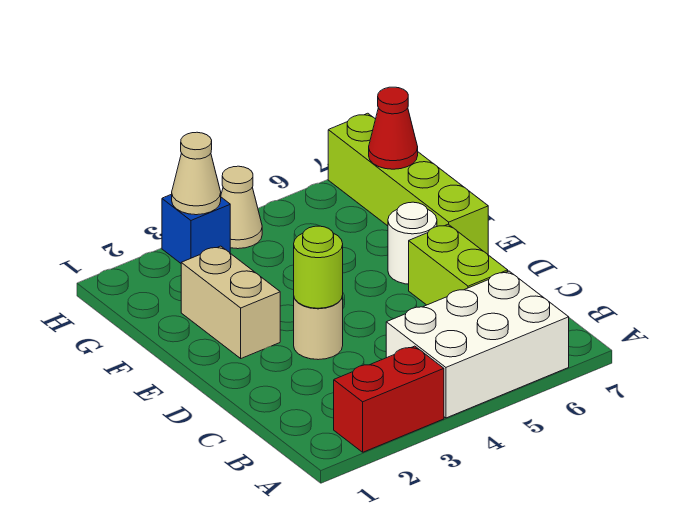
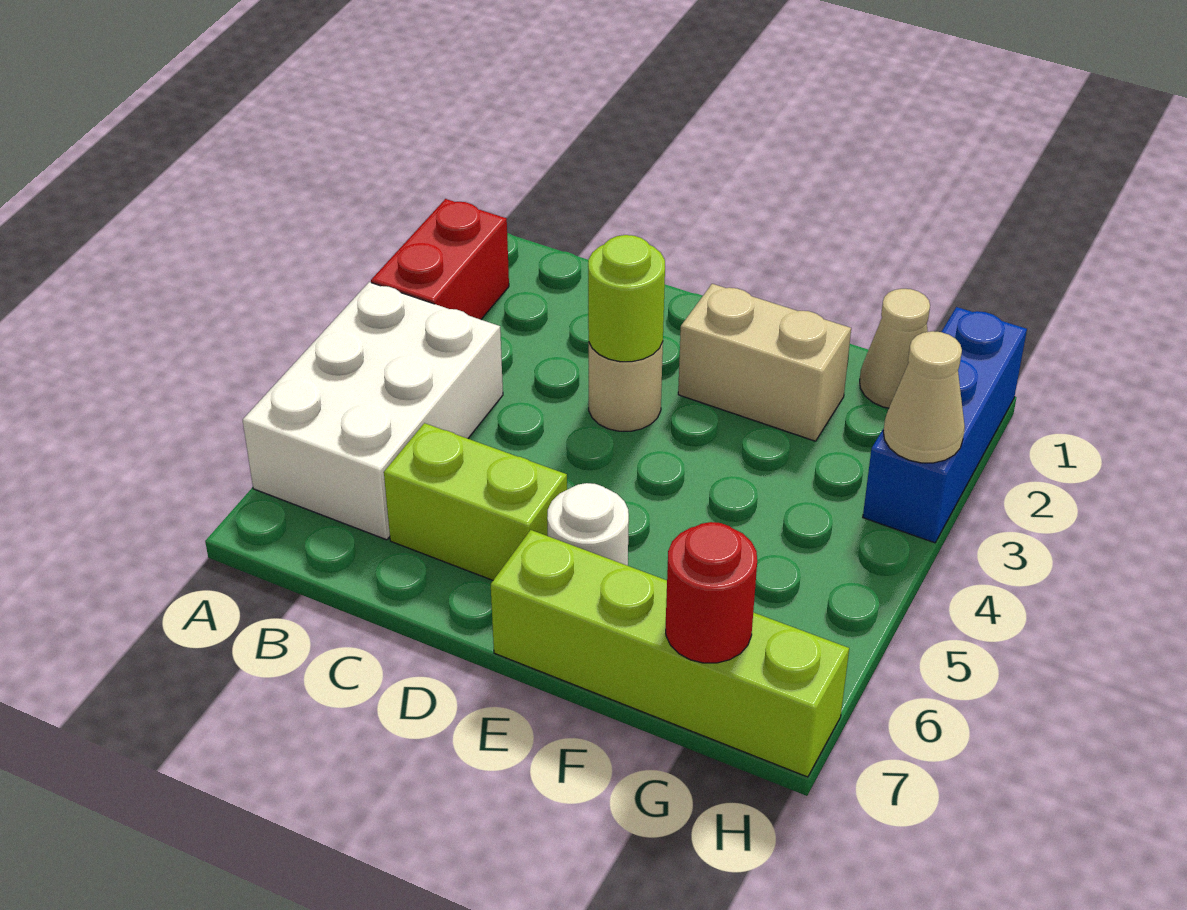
red cone G7 level 2 -> red round brick G7 level 2
blue brick H3 level 1 -> blue brick H1:H3 level 1
tan cone H4 level 1 -> tan cone G1 level 1

